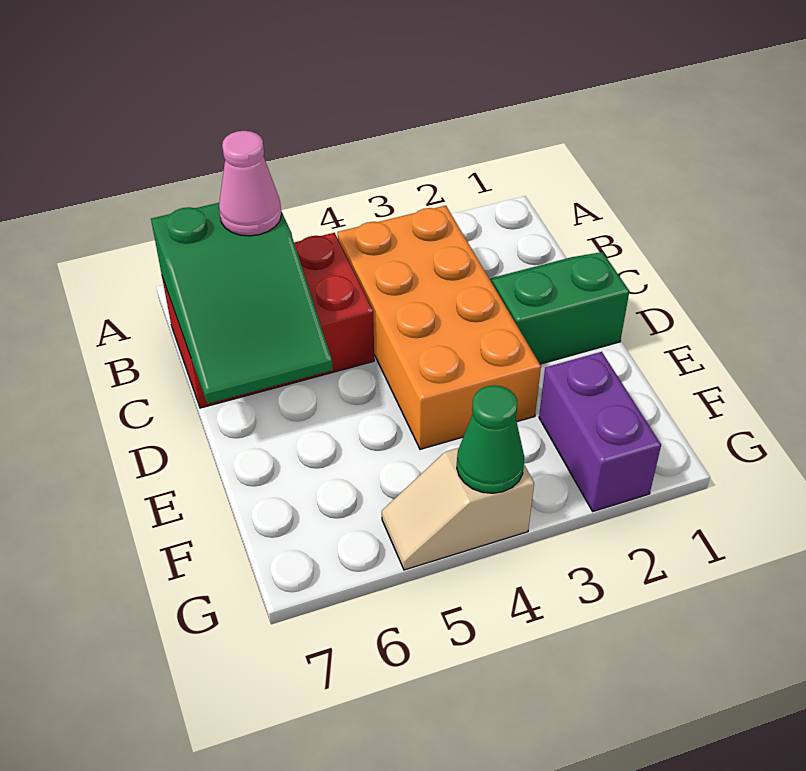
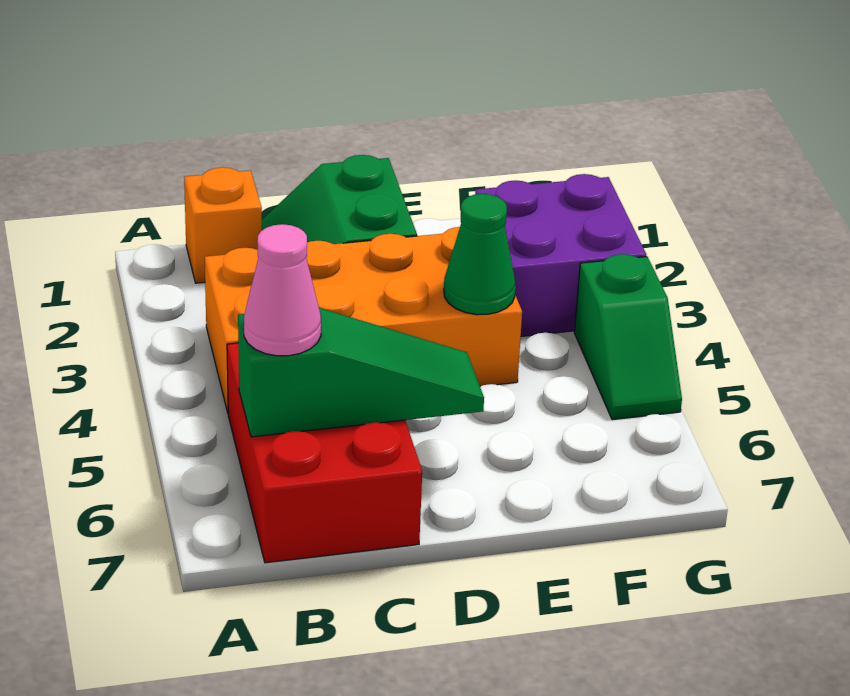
none -> orange brick B1 level 1
green slope B6:D7 level 2 top B -> green slope B6:D6 level 2 top B
purple brick F2:G2 level 1 -> purple brick F2:G3 level 1
tan slope G4:G5 level 1 top 4 -> green slope G4:G5 level 1 top 4
green cone G4 level 2 -> green cone E4 level 2

